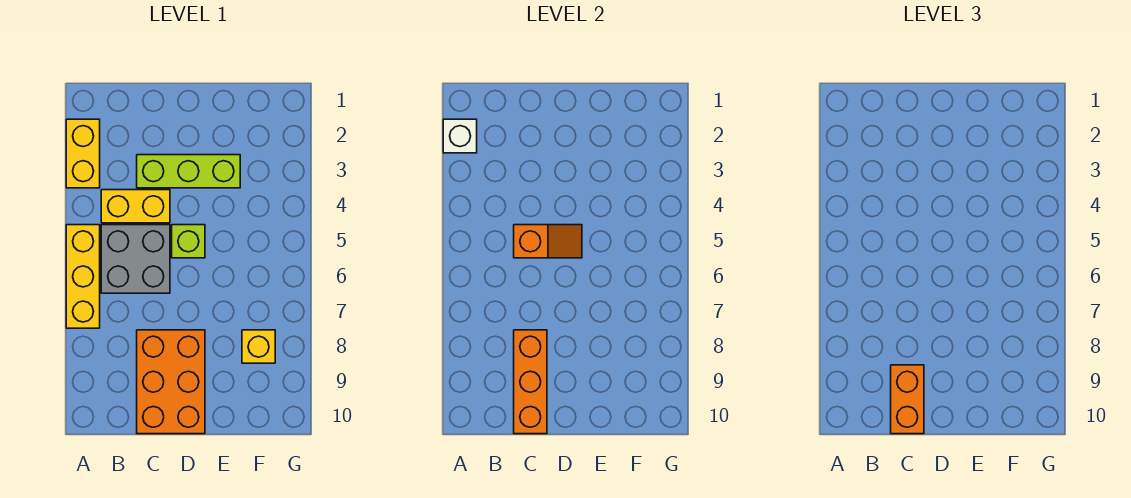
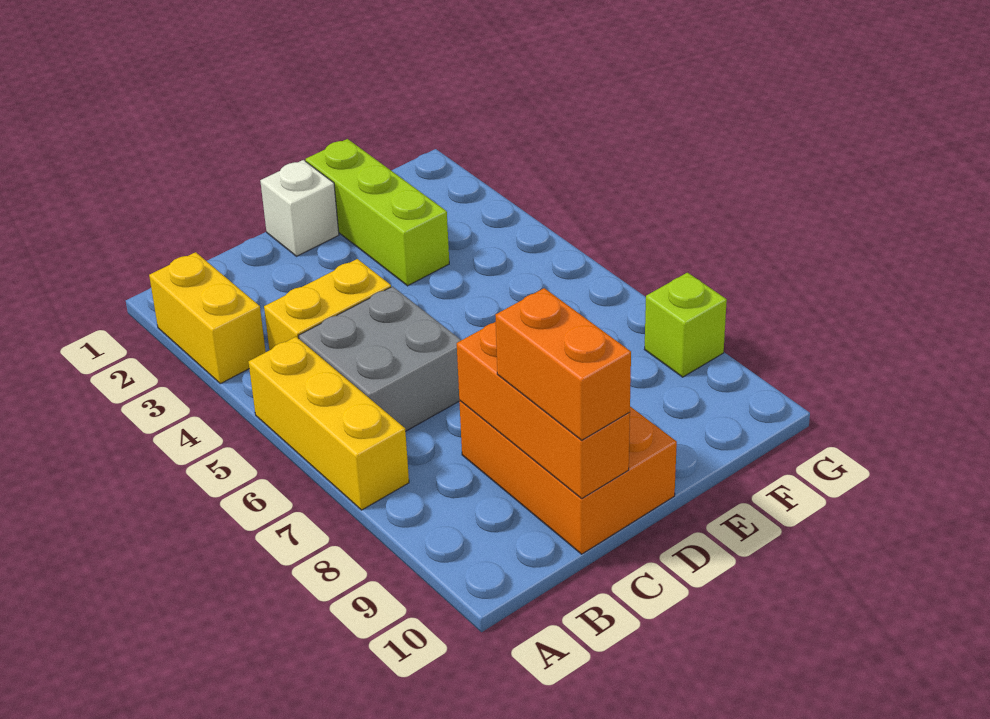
white brick A2 level 2 -> white brick D1 level 1
lime brick C3:E3 level 1 -> lime brick E1:E3 level 1
orange slope C5:D5 level 2 top C -> none
lime brick D5 level 1 -> lime brick G8 level 1
yellow brick F8 level 1 -> none

